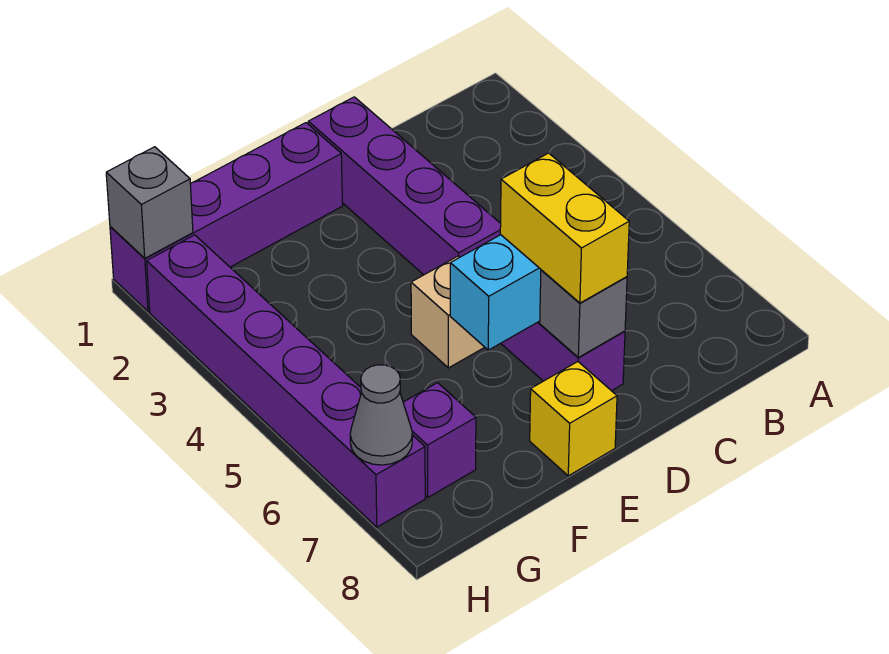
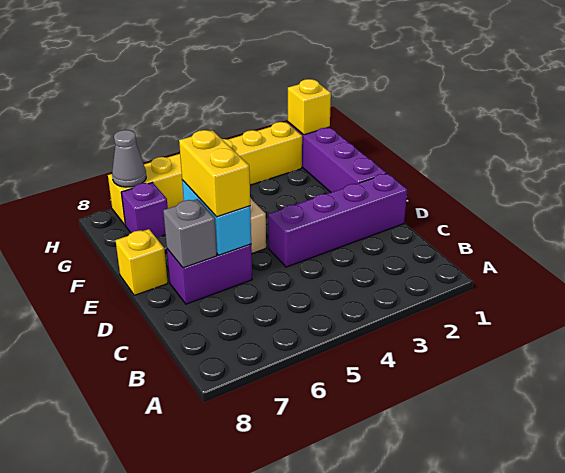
yellow brick D6:D7 level 3 -> yellow brick D6:E6 level 3
grey brick H1 level 2 -> yellow brick H1 level 2
purple brick H2:H7 level 1 -> yellow brick H2:H7 level 1

